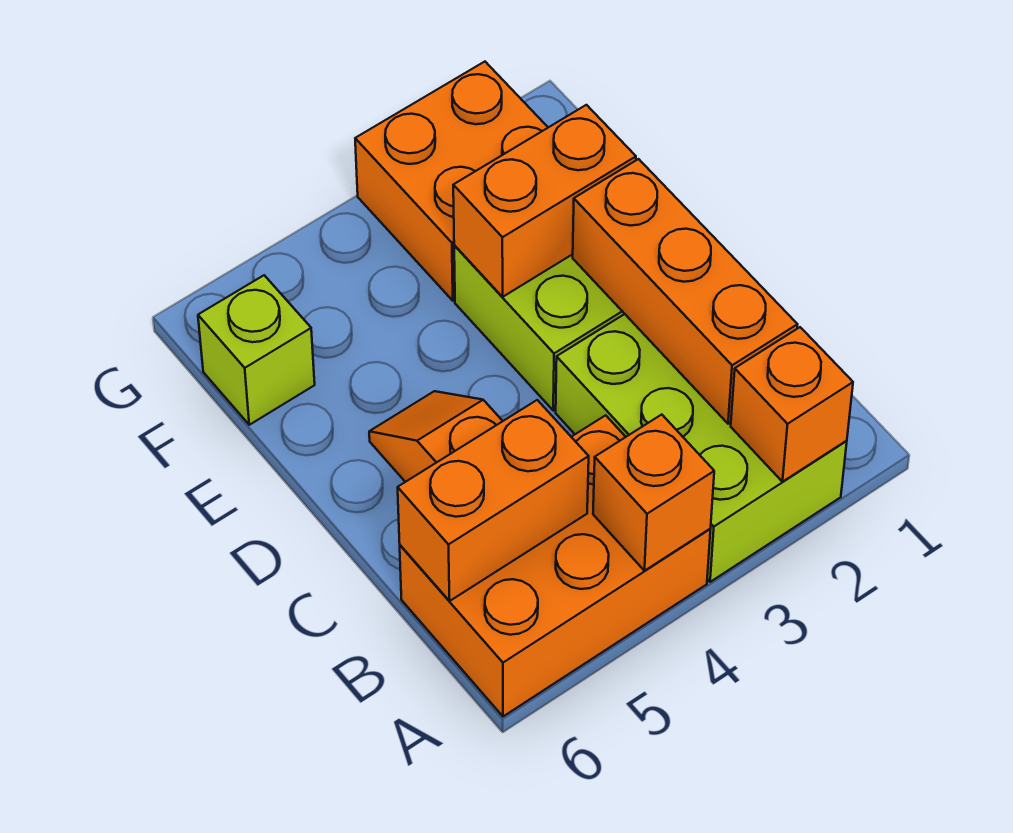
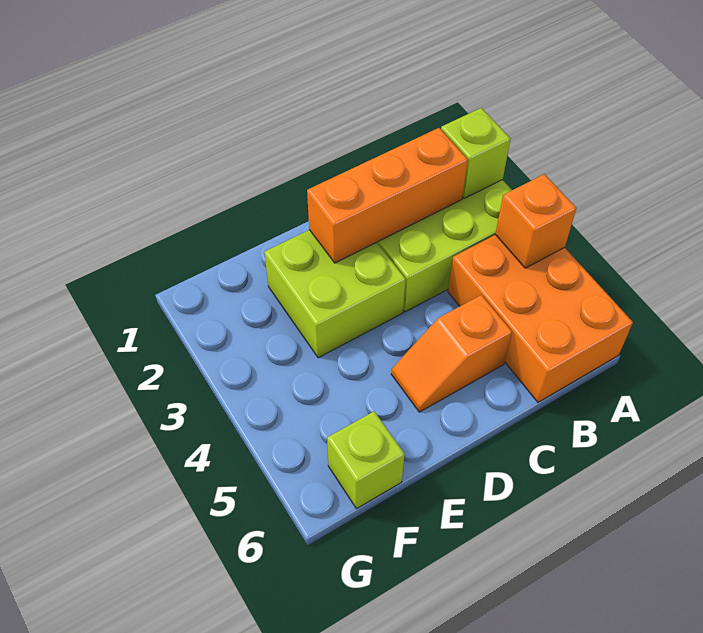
orange brick A2 level 2 -> lime brick A2 level 2
orange brick B5:B6 level 2 -> none
orange brick E2:E3 level 2 -> none
orange brick F2:G3 level 1 -> none

